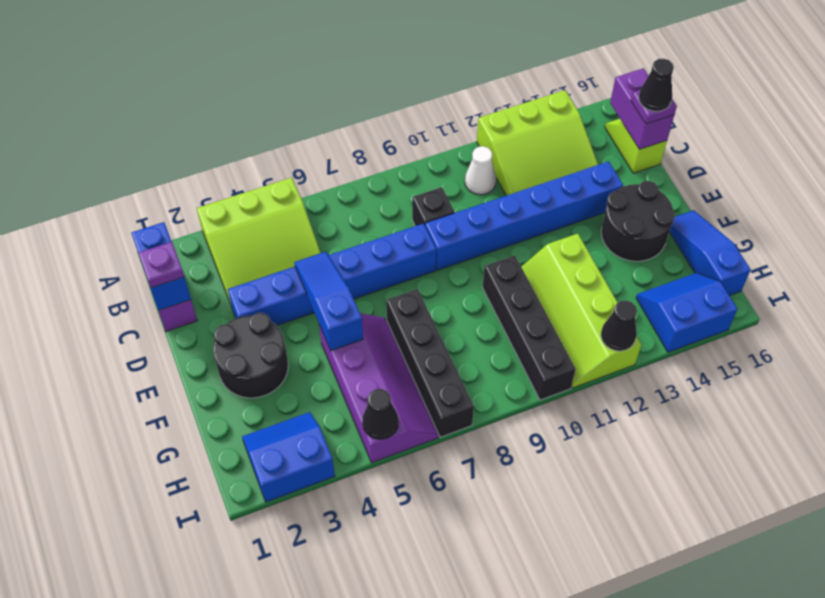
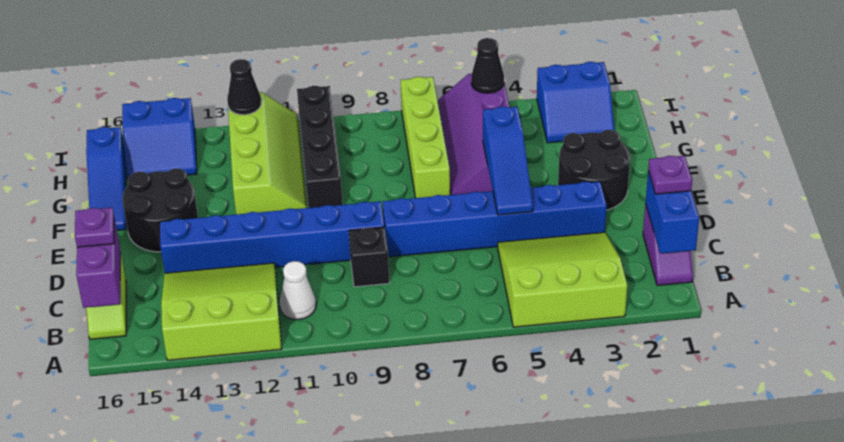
black cone C16 level 4 -> none
black brick F7:I7 level 1 -> lime brick F7:I7 level 1

